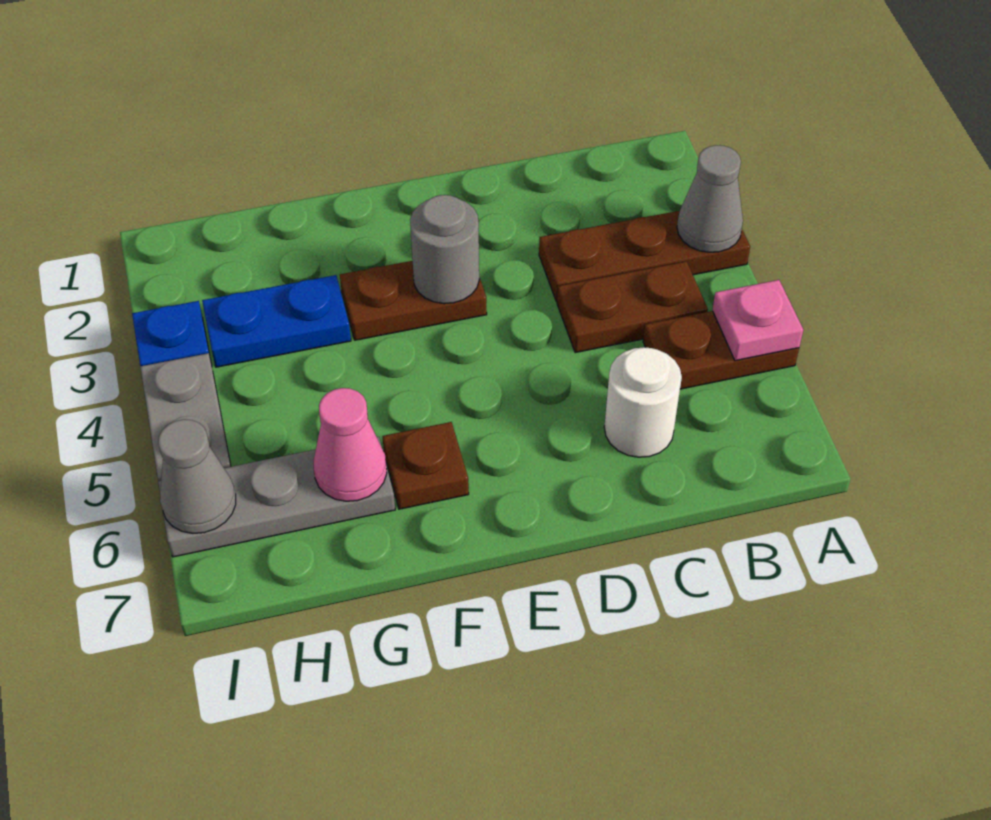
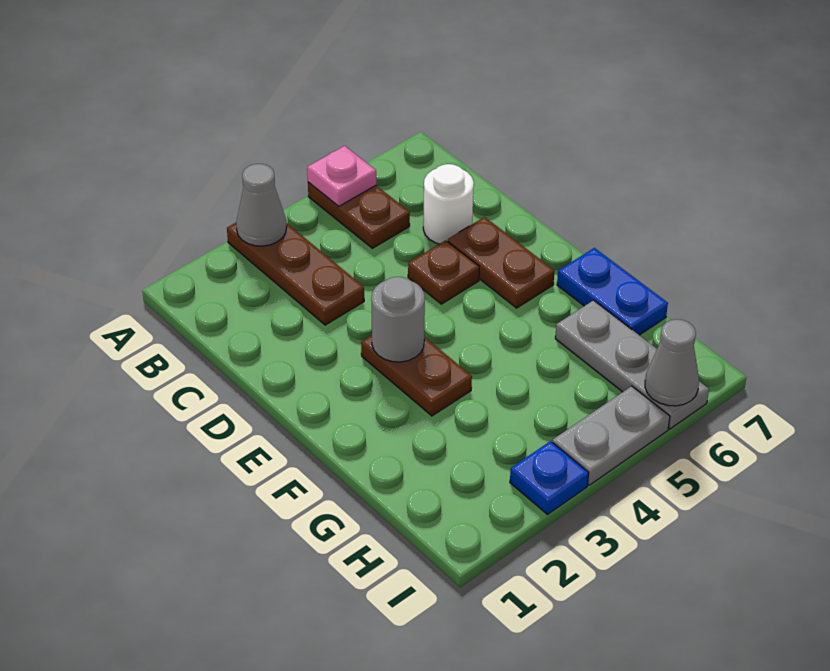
brown plate B4:C4 level 1 -> brown plate D6:E6 level 1
brown plate F6 level 1 -> brown plate D5 level 1
blue plate G3:H3 level 1 -> blue plate F7:G7 level 1
pink cone G6 level 2 -> none

